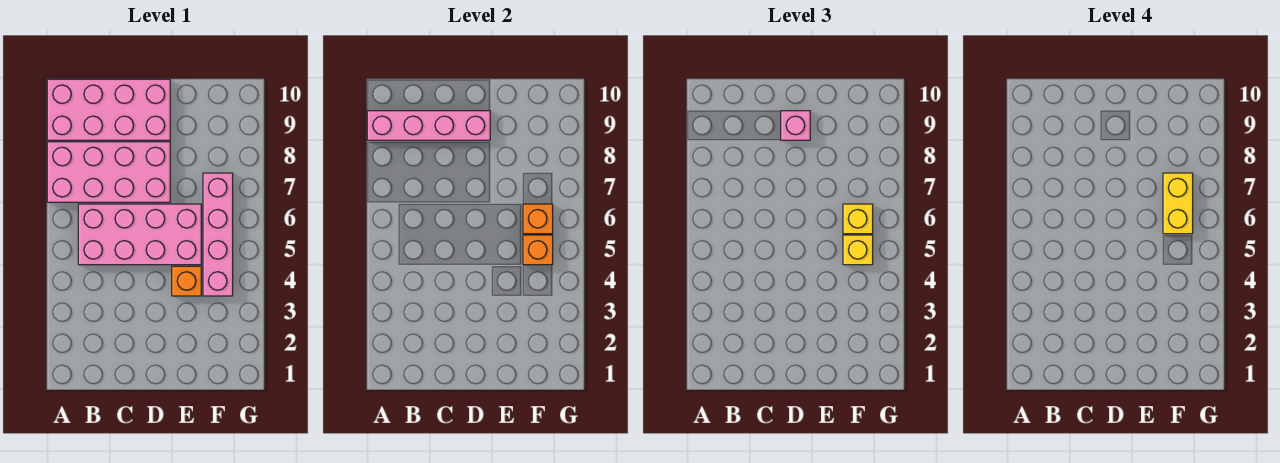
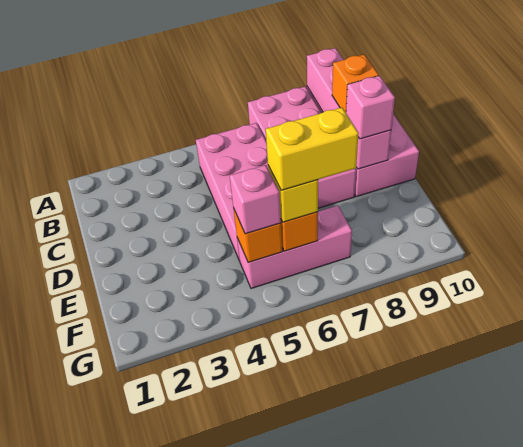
orange brick E4 level 1 -> orange brick C9 level 3
pink brick F4:F7 level 1 -> pink brick F5:F7 level 1
yellow brick F5 level 3 -> pink brick F5 level 3

